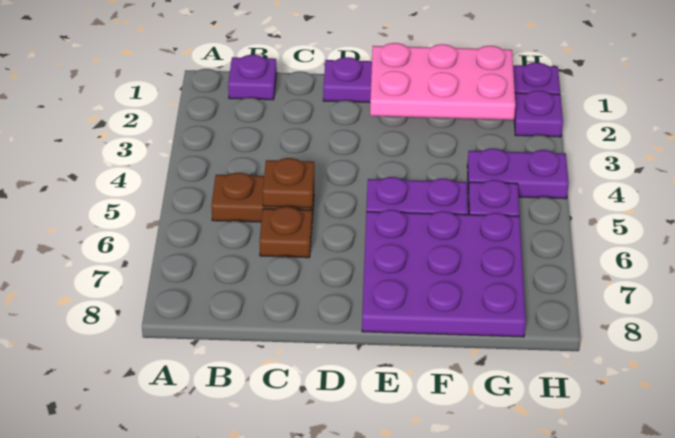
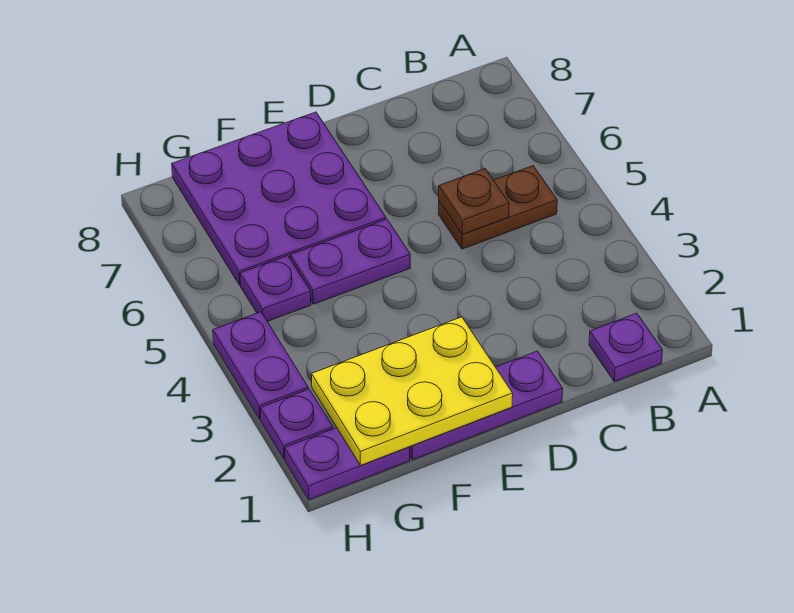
brown plate C6 level 1 -> none
pink plate E1:G2 level 2 -> yellow plate E1:G2 level 2
purple plate G4:H4 level 1 -> purple plate H3:H4 level 1

